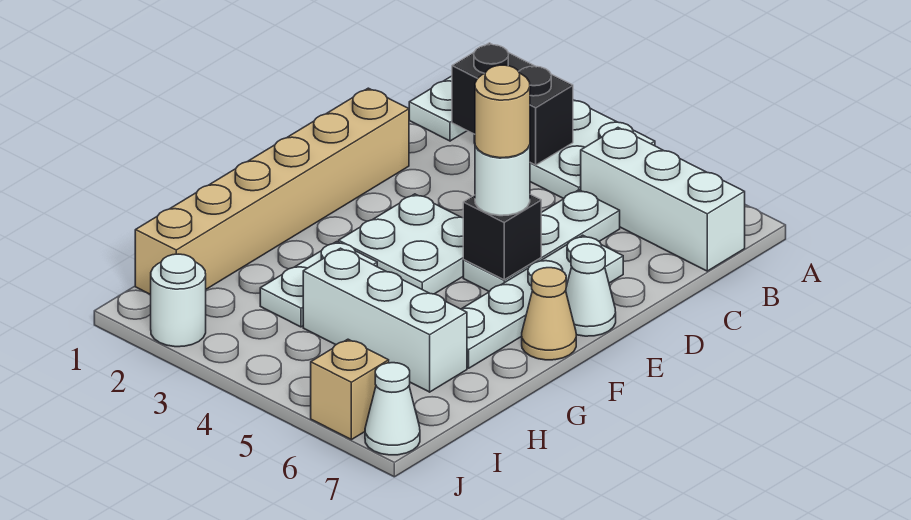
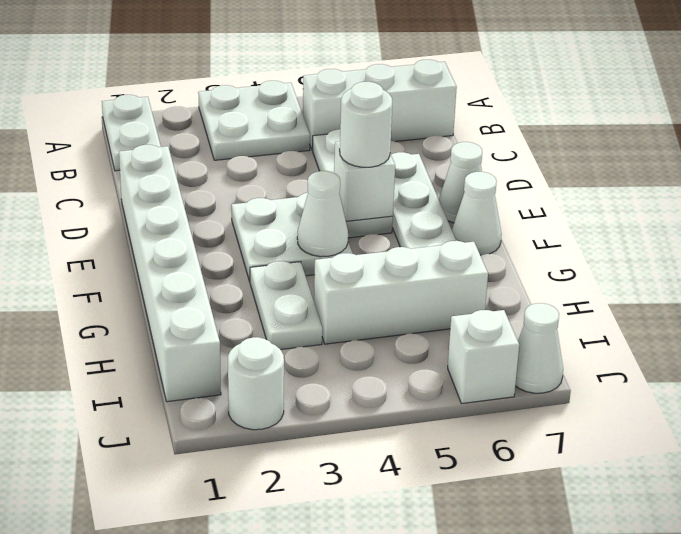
black brick B2:B3 level 2 -> none
tan brick D1:I1 level 1 -> white brick D1:I1 level 1
black brick E5 level 2 -> white brick E5 level 2
tan round brick E5 level 4 -> none
none -> white cone F4 level 2
tan cone F7 level 1 -> white cone F7 level 1
tan brick J6 level 1 -> white brick J6 level 1

